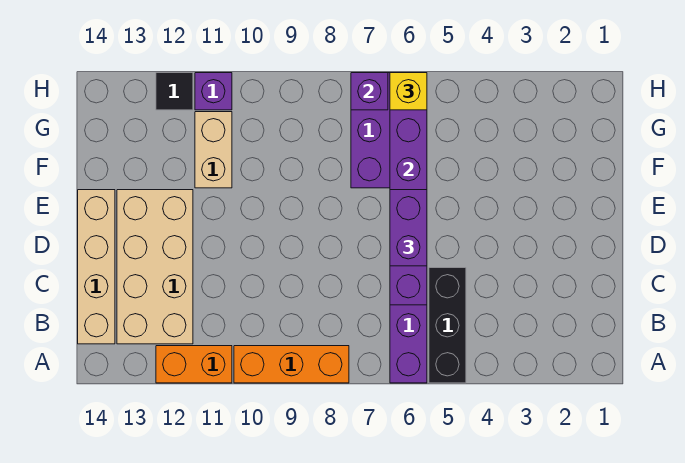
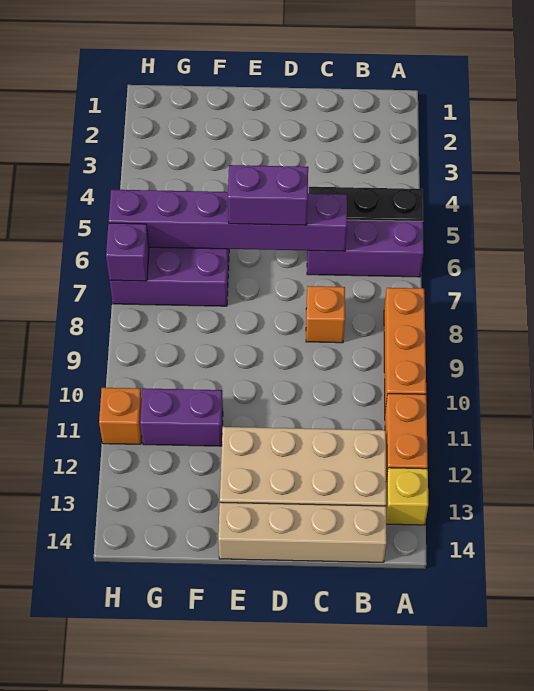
none -> orange brick C8 level 1
tan brick F11:G11 level 1 -> purple brick F11:G11 level 1
yellow brick H6 level 3 -> yellow brick A13 level 1
purple brick H11 level 1 -> orange brick H11 level 1
black tile H12 level 1 -> none

